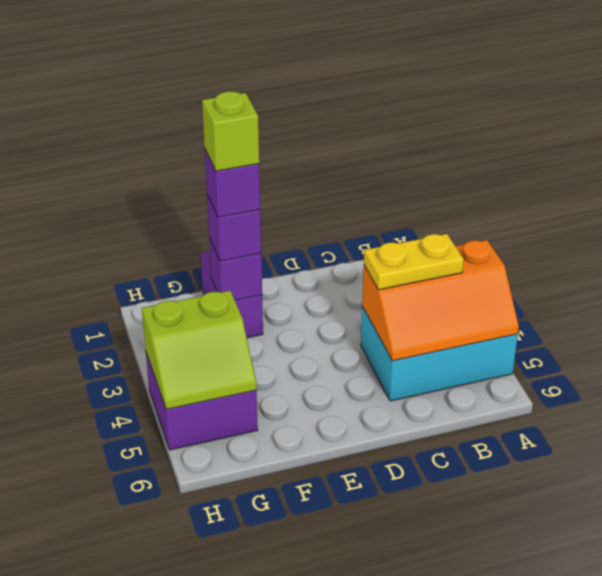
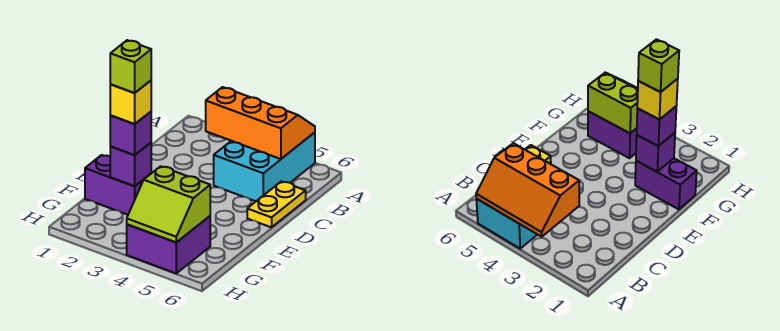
orange slope A4:C5 level 2 top 4 -> orange slope A3:B5 level 2 top B
yellow plate B4:C4 level 3 -> yellow plate C6:D6 level 1
purple brick F2 level 4 -> yellow brick F2 level 4
lime slope G4:H5 level 2 top 4 -> lime slope G4:H5 level 2 top G

